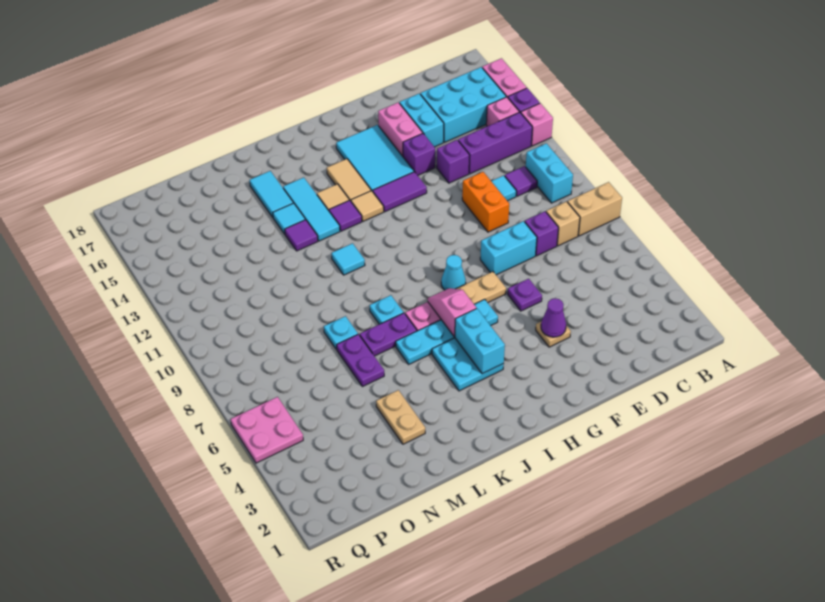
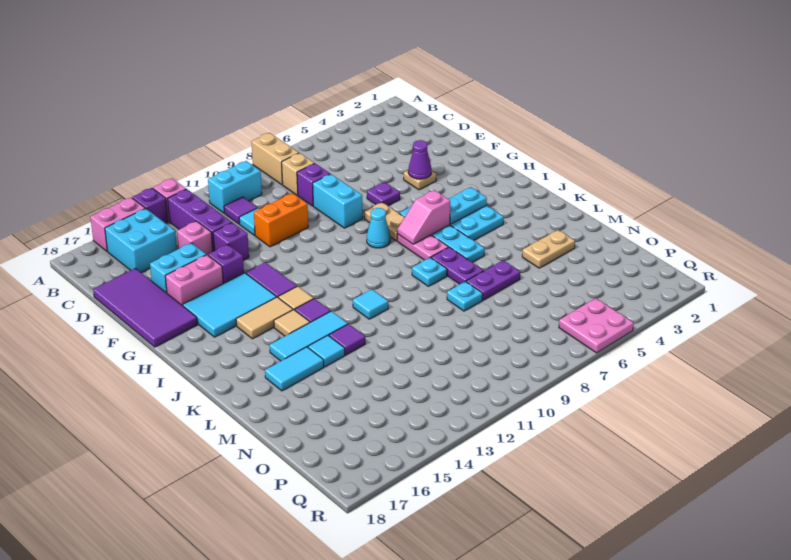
pink brick B14 level 1 -> pink brick D14 level 1
cyan brick B15:D16 level 1 -> cyan brick B15:C16 level 1
none -> purple tile D17:G18 level 1
cyan brick I4:I5 level 2 -> cyan plate I4:I5 level 2

